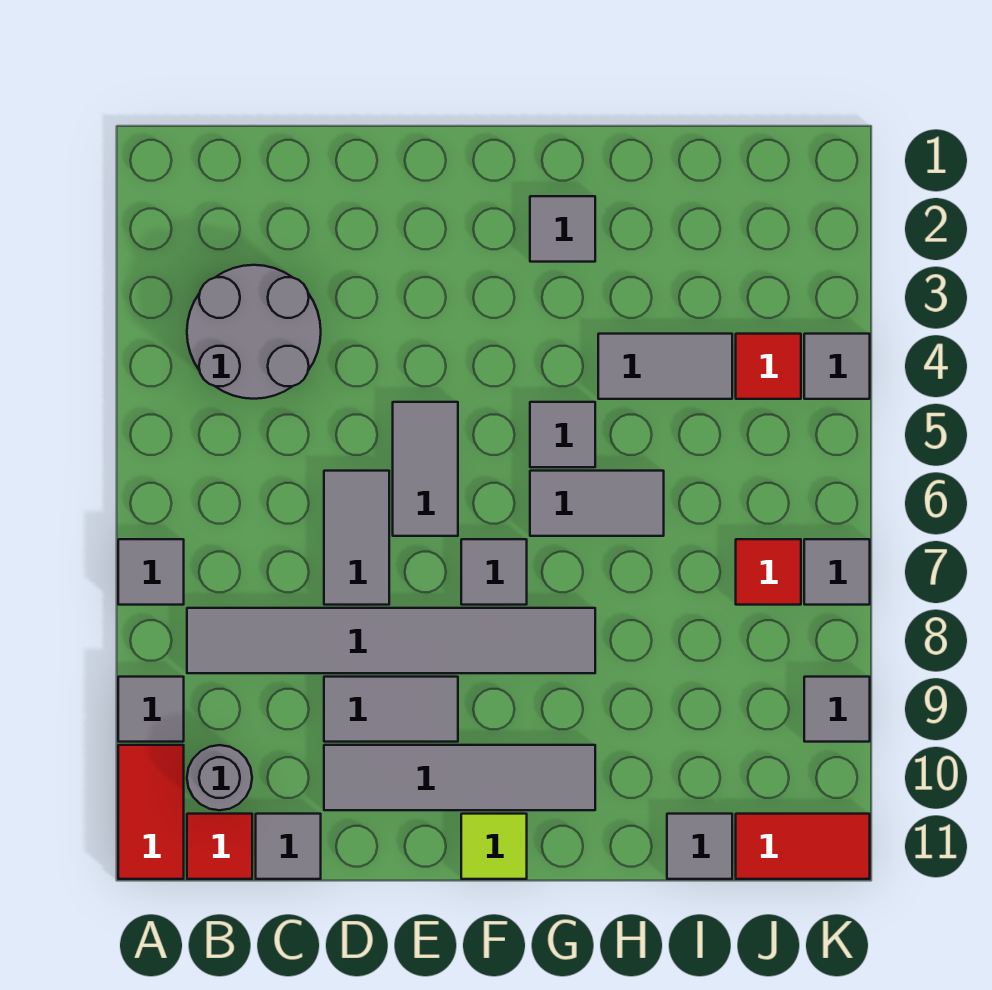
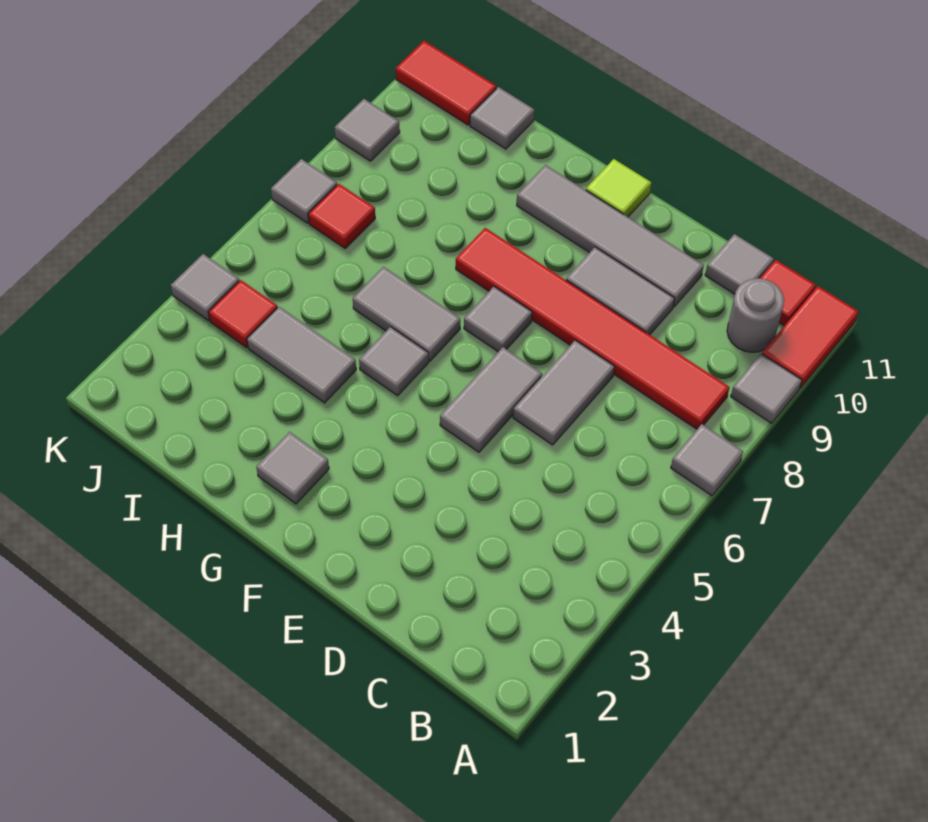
grey round brick B3:C4 level 1 -> none
grey tile B8:G8 level 1 -> red tile B8:G8 level 1

